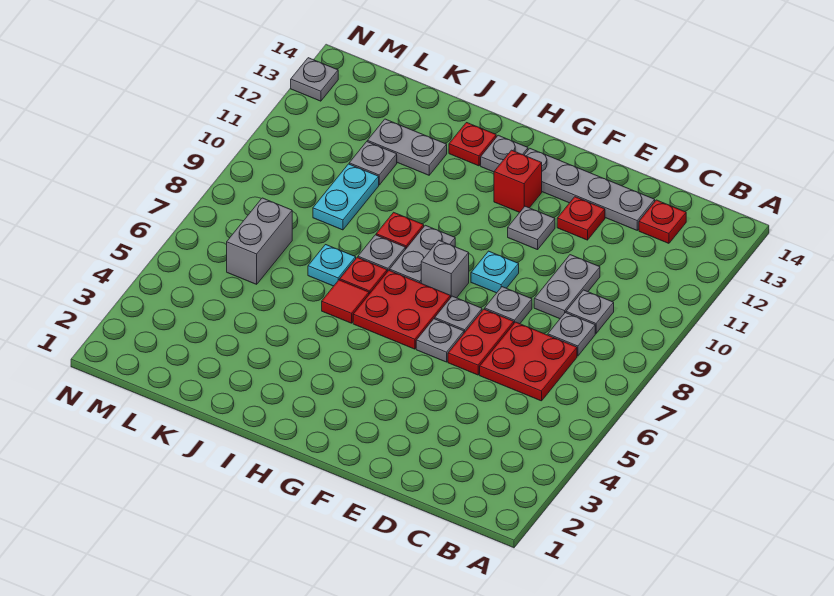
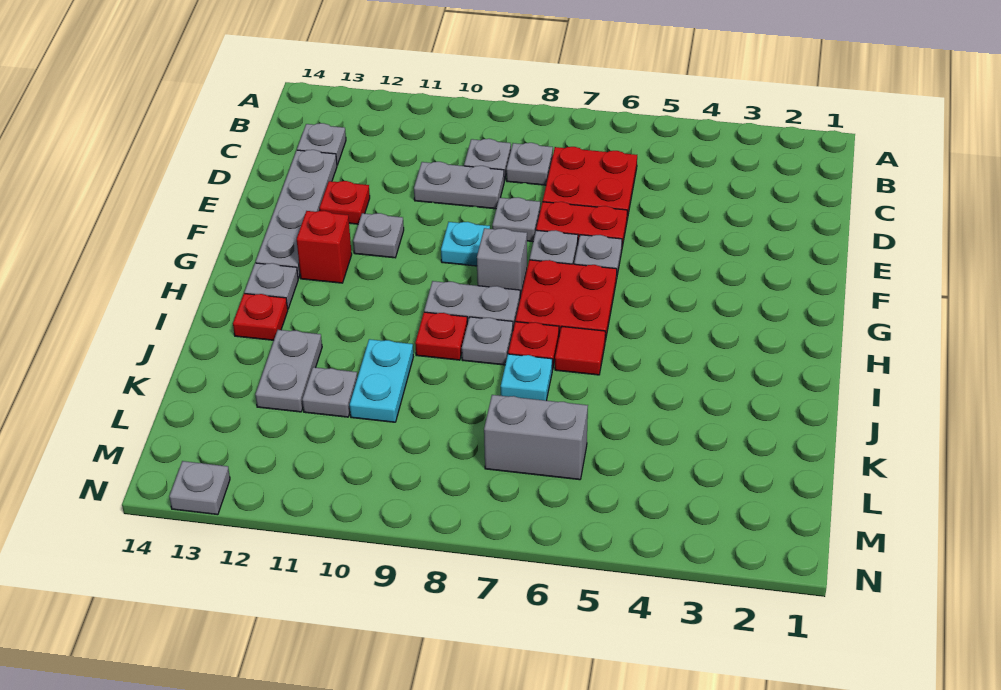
red plate C13 level 1 -> grey plate C13 level 1
cyan plate K9:K10 level 1 -> cyan plate J10:K10 level 1

